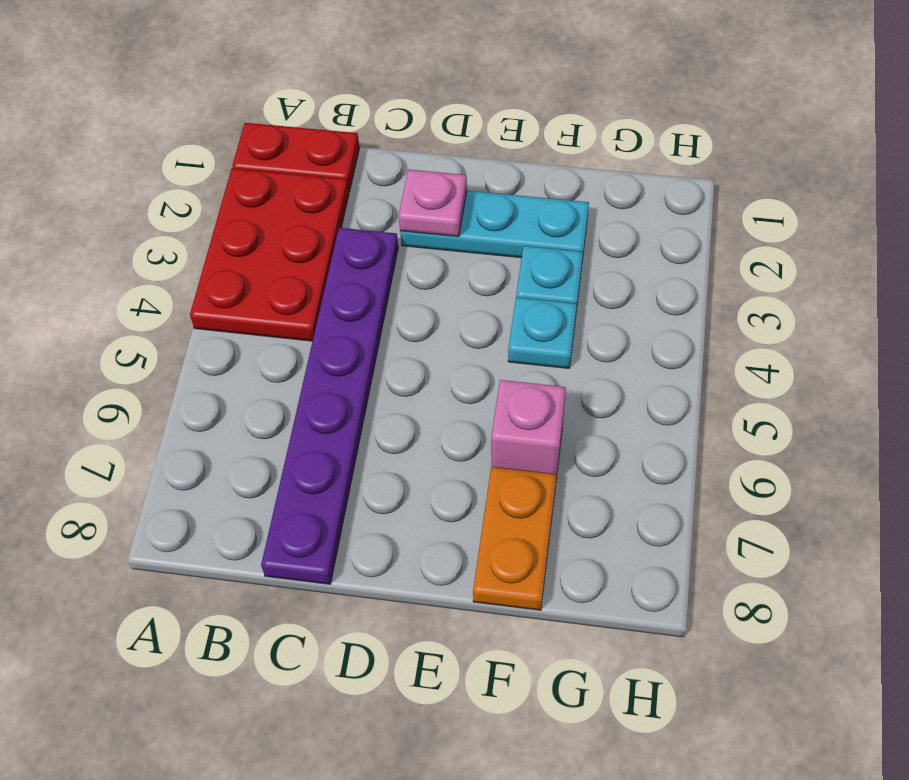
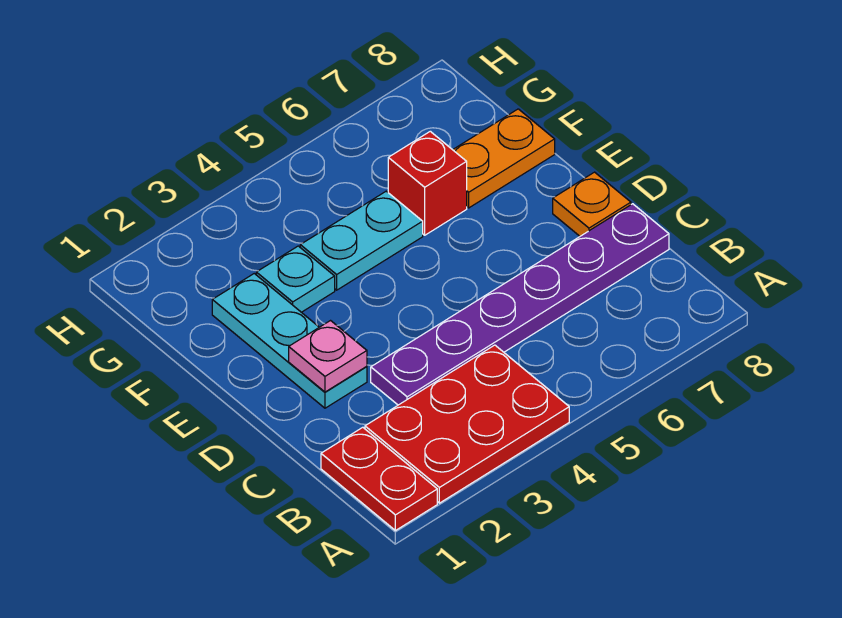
none -> orange plate D8 level 1
cyan plate F4 level 1 -> cyan plate F4:F5 level 1
pink brick F6 level 1 -> red brick F6 level 1

